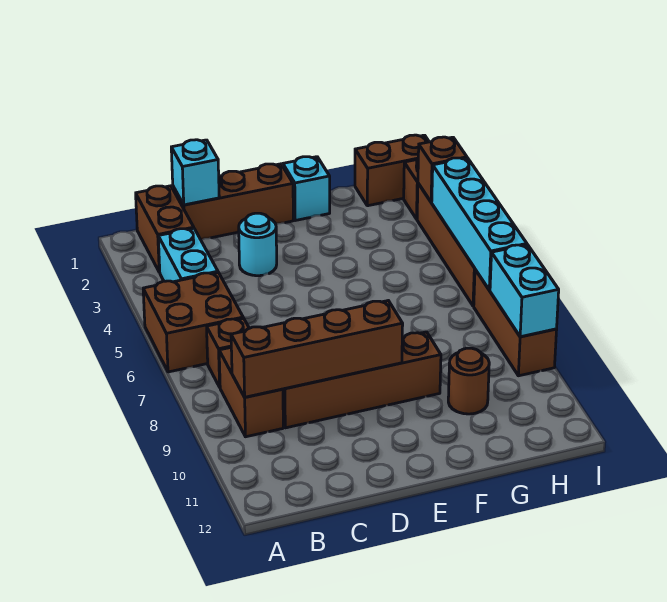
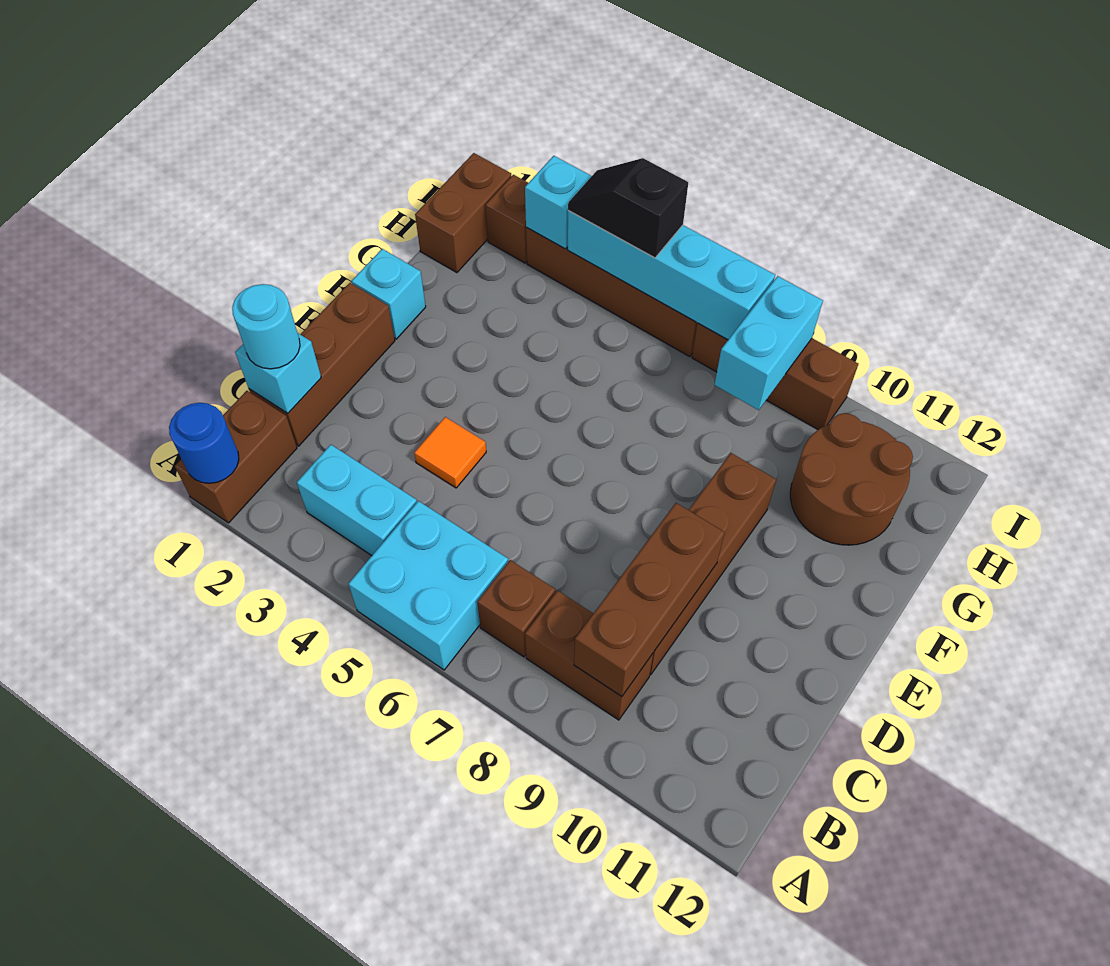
none -> blue round brick A1 level 2
brown brick A5:B6 level 1 -> cyan brick A5:B6 level 1
brown brick B1:B2 level 1 -> brown brick A1:B1 level 1
brown brick B9:E9 level 2 -> brown brick B9:D9 level 2
cyan round brick D3 level 1 -> cyan round brick C1 level 3
none -> orange tile D4 level 1
brown round brick G10 level 1 -> brown round brick G10:H11 level 1
brown brick I3 level 2 -> cyan brick I3 level 2
none -> black slope I4:I5 level 3 top 5
cyan brick I8:I9 level 2 -> cyan brick H8:I8 level 2

